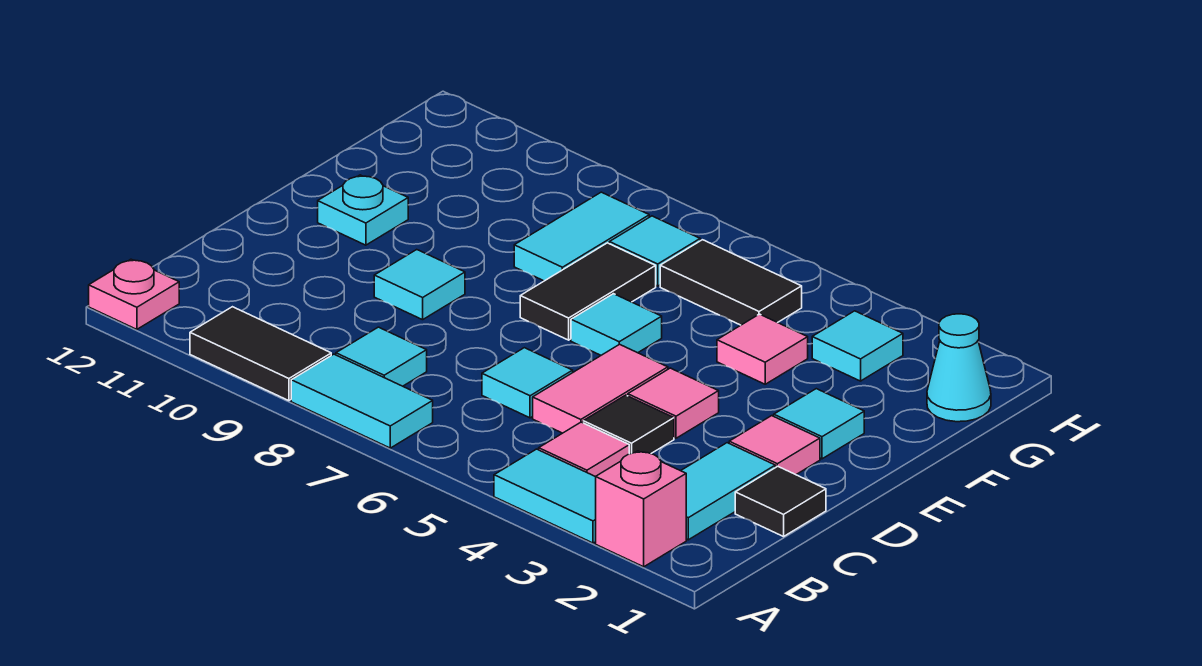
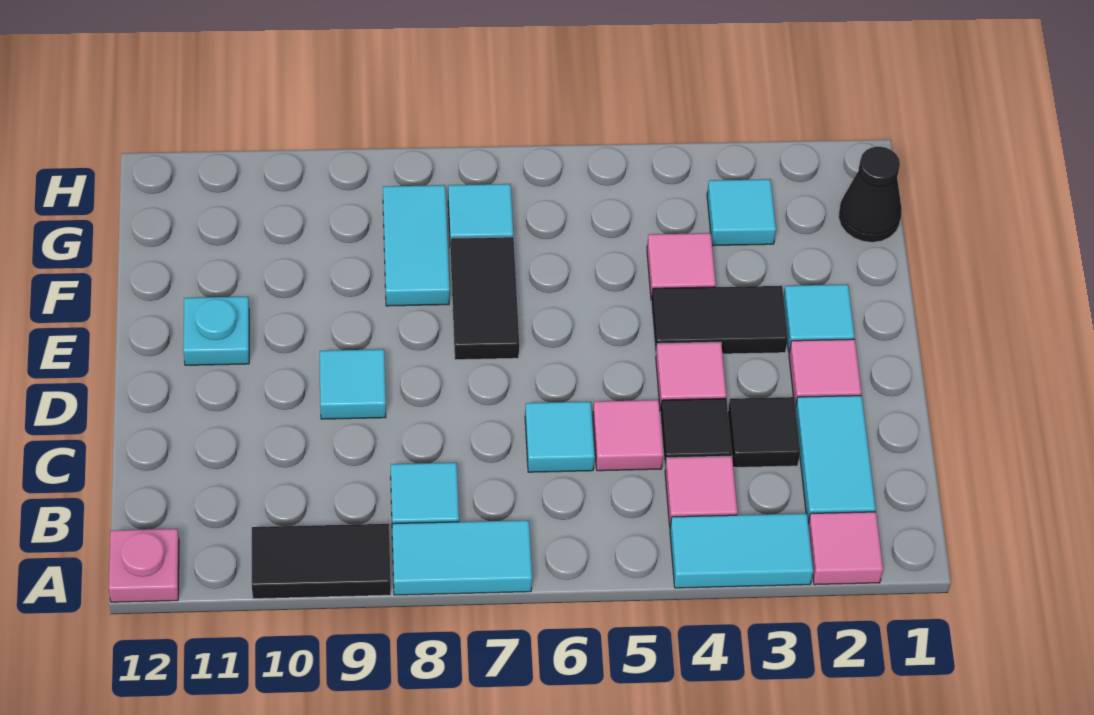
pink brick A2 level 1 -> pink tile A2 level 1
black tile C1 level 1 -> black tile C3 level 1
pink tile C5:D5 level 1 -> pink tile C5 level 1
cyan tile E6 level 1 -> none
cyan cone G1 level 1 -> black cone G1 level 1
black tile G5:G6 level 1 -> black tile E3:E4 level 1

